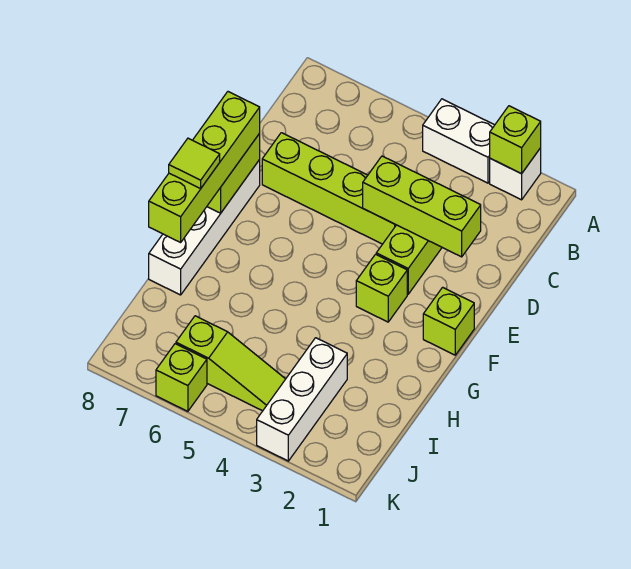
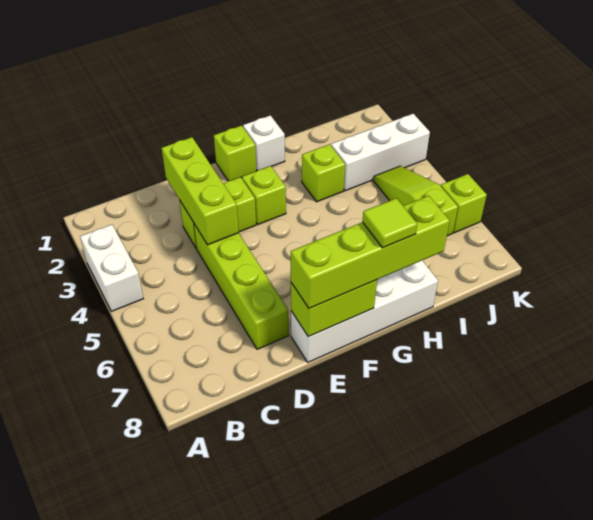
white brick A2 level 1 -> white brick G1 level 1
lime brick A2 level 2 -> lime brick H3 level 1

